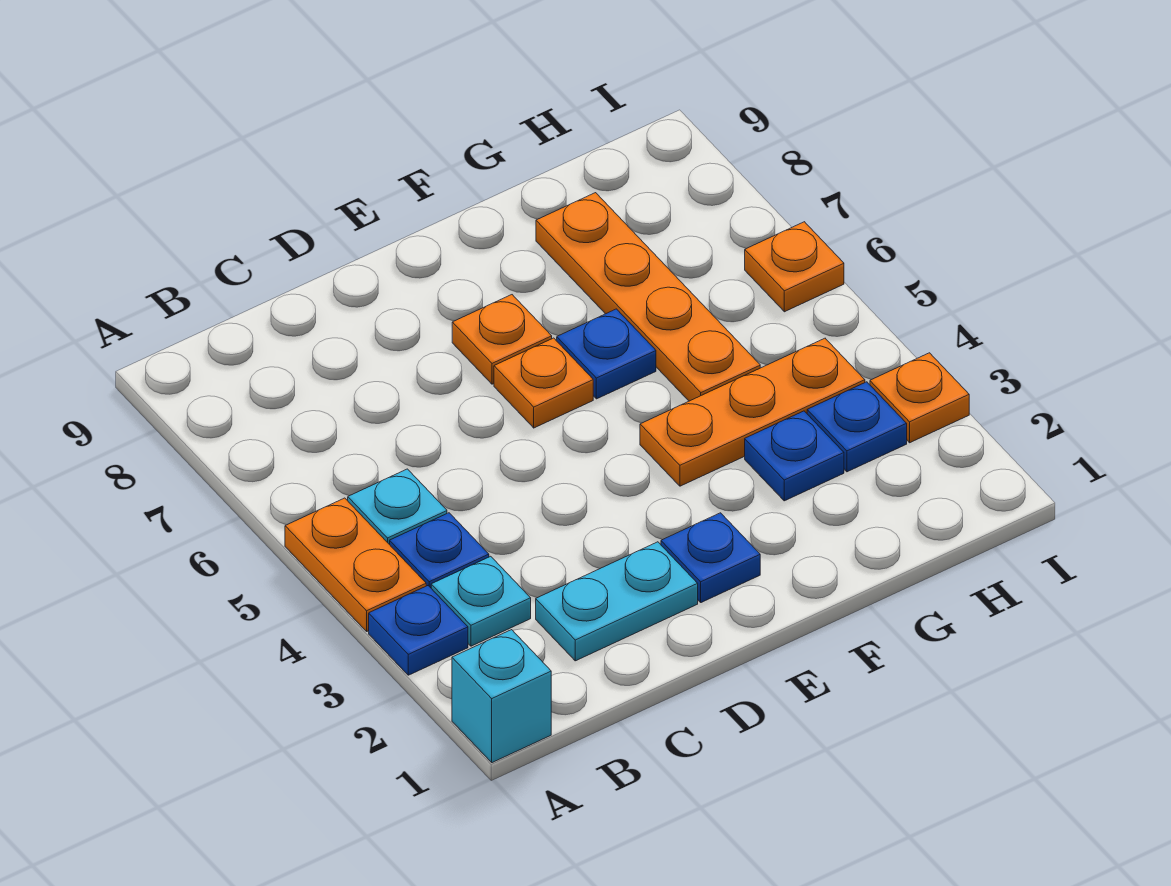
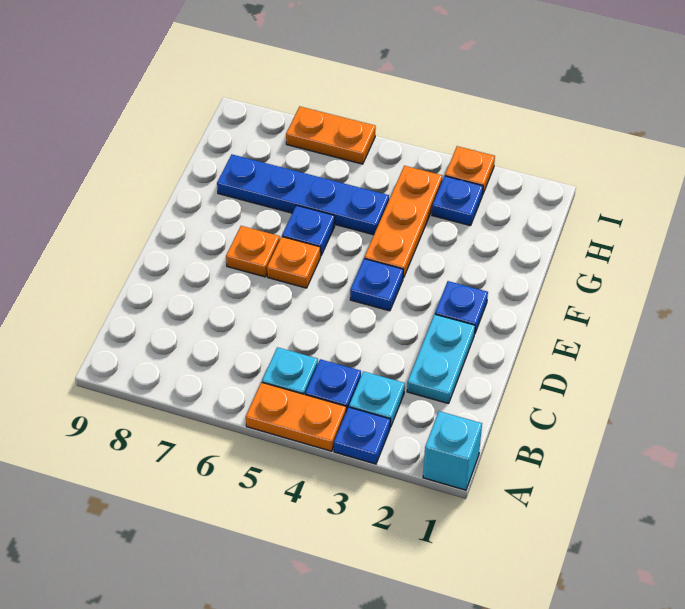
blue plate G3 level 1 -> blue plate E4 level 1
orange plate G5:G8 level 1 -> blue plate G5:G8 level 1
orange plate I6 level 1 -> orange plate I6:I7 level 1

